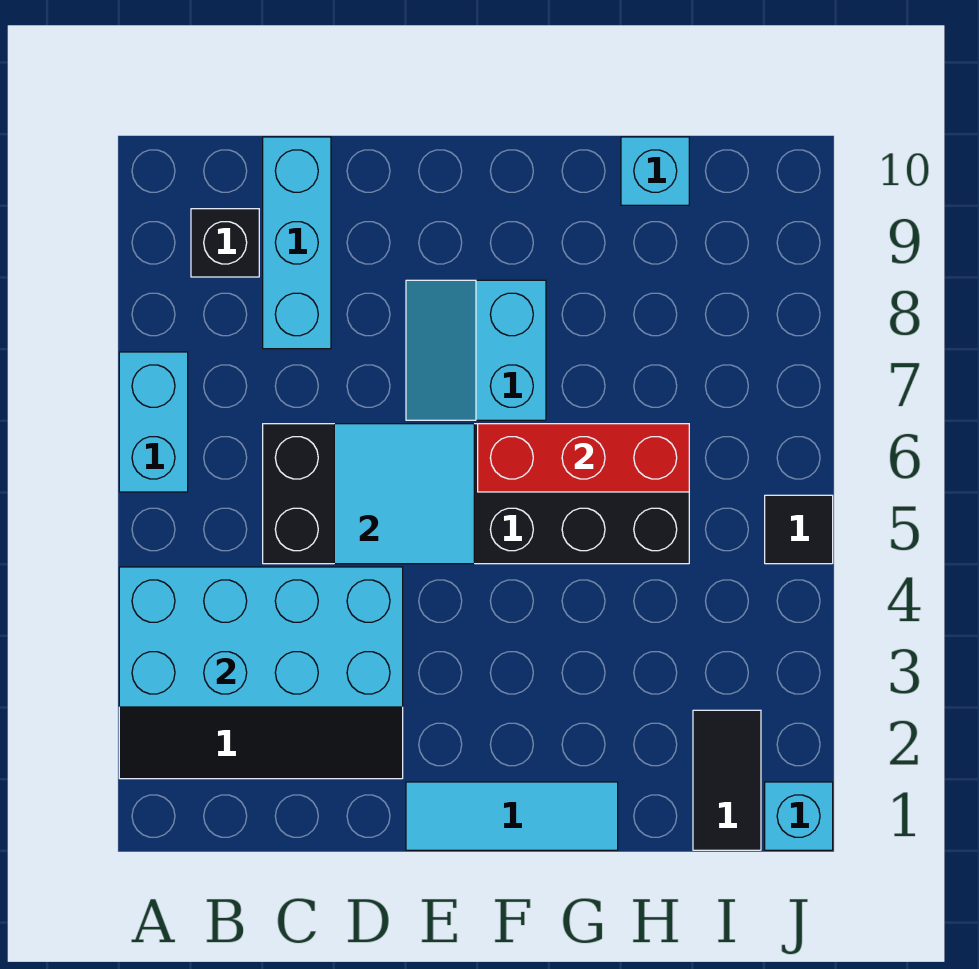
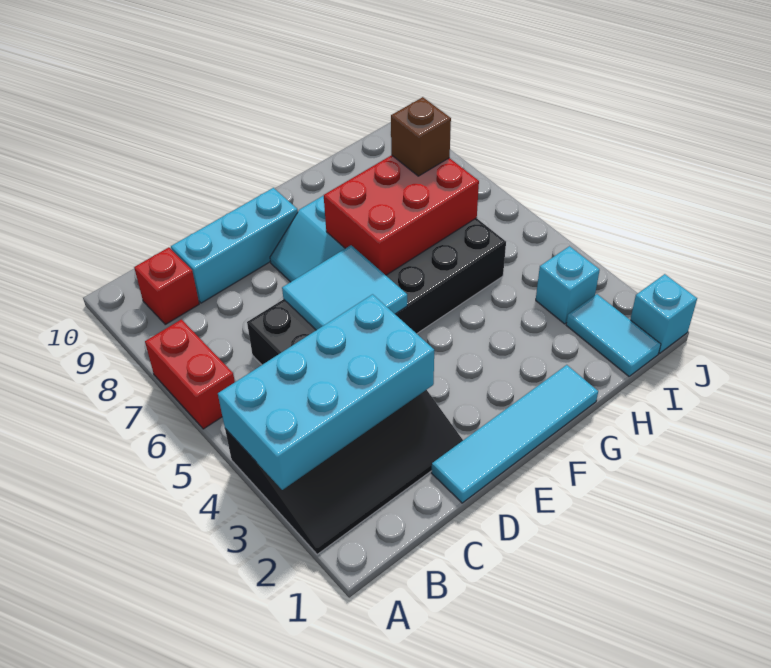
cyan brick A6:A7 level 1 -> red brick A6:A7 level 1
black brick B9 level 1 -> red brick B9 level 1
cyan brick C8:C10 level 1 -> cyan brick C9:E9 level 1
cyan tile E1:G1 level 1 -> cyan tile D1:G1 level 1
red brick F6:H6 level 2 -> red brick F6:H7 level 2
none -> brown brick H7 level 3
cyan brick H10 level 1 -> cyan brick I3 level 1
black tile I1:I2 level 1 -> cyan tile I1:I2 level 1
black tile J5 level 1 -> none

